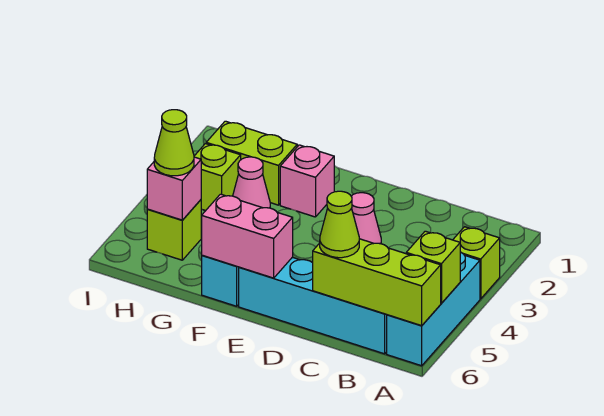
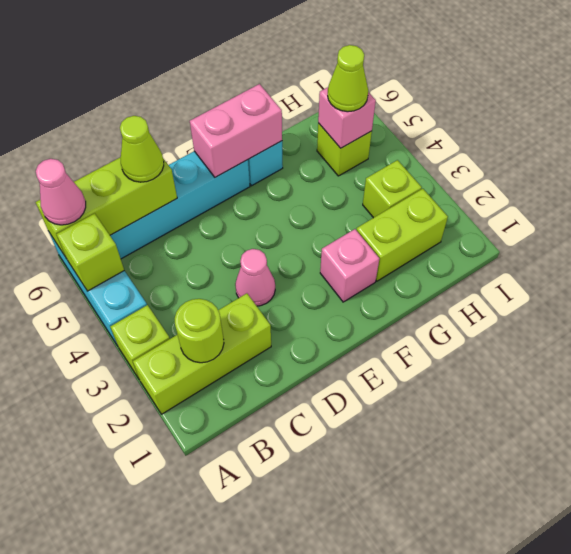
none -> lime brick A2:C2 level 1
none -> lime round brick B2 level 2
pink cone G3 level 1 -> pink cone A6 level 3

